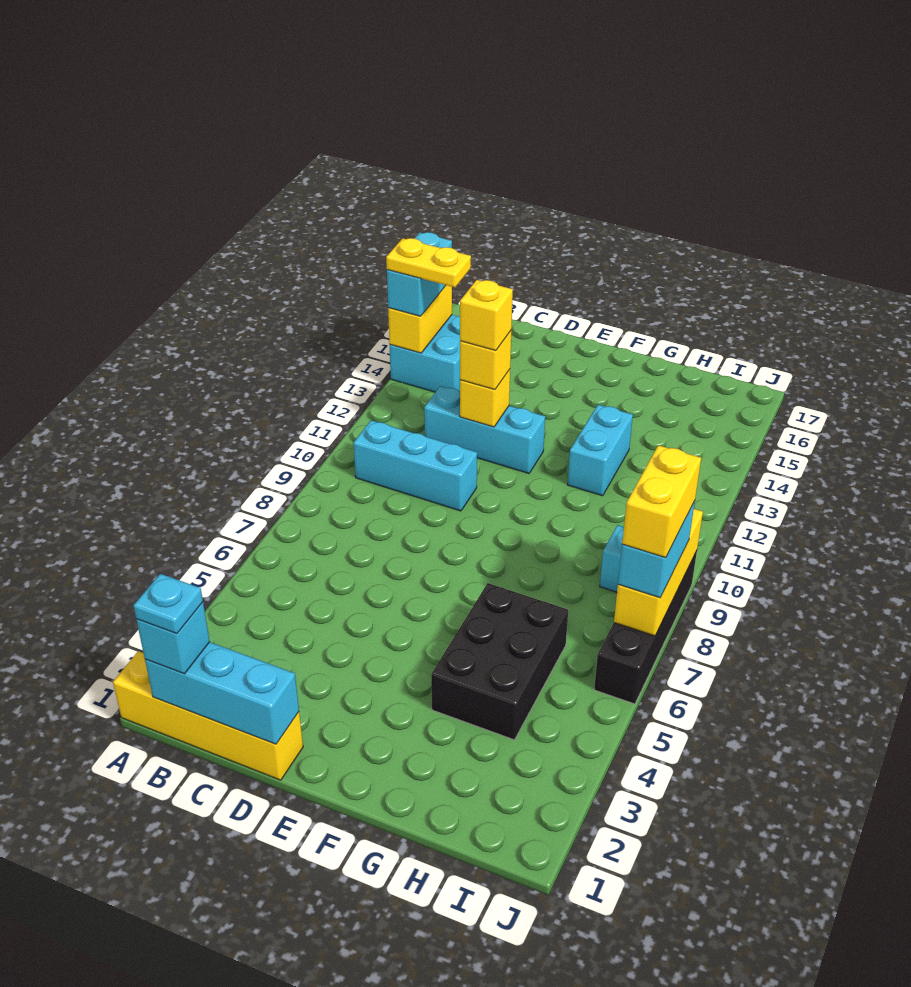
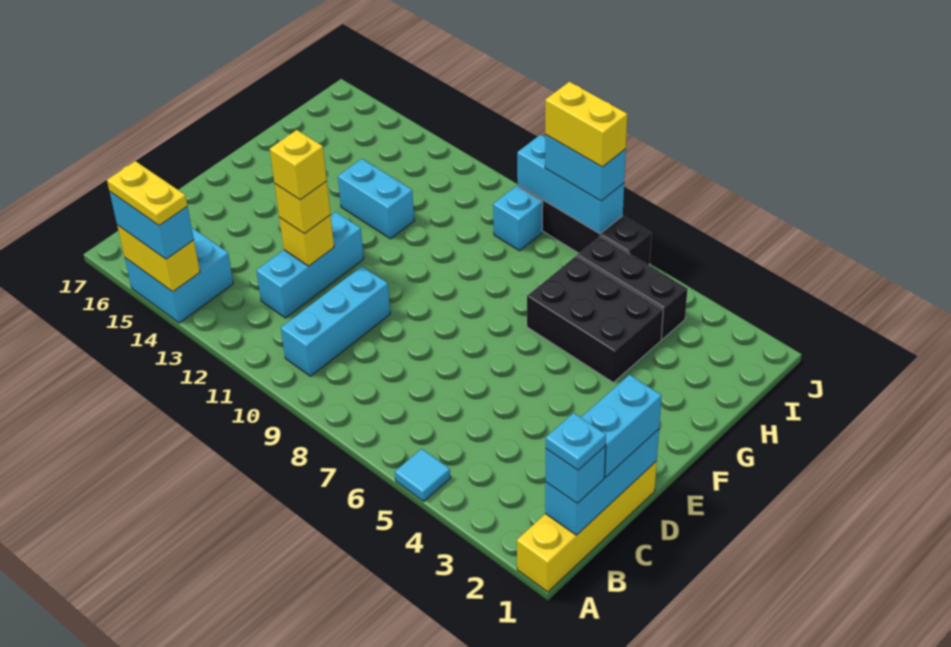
none -> cyan tile A5 level 1
yellow plate A14:B14 level 4 -> yellow plate A14:A15 level 4
none -> cyan brick C1:D1 level 3
none -> black brick I4:I6 level 1
yellow brick J7:J9 level 2 -> cyan brick J7:J9 level 2

